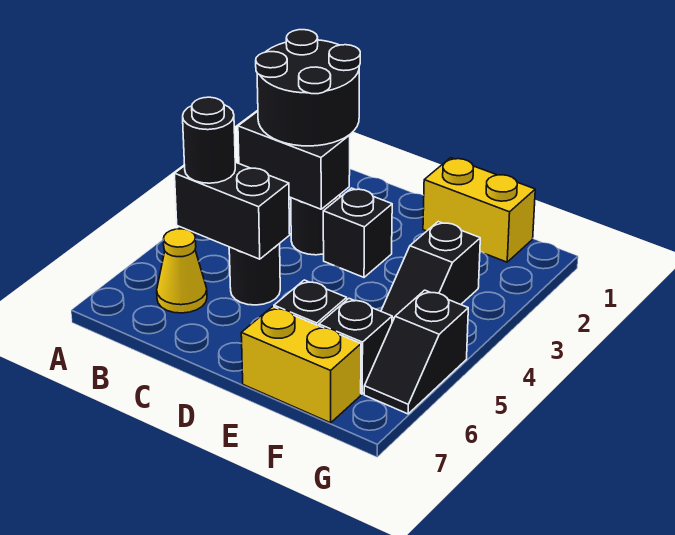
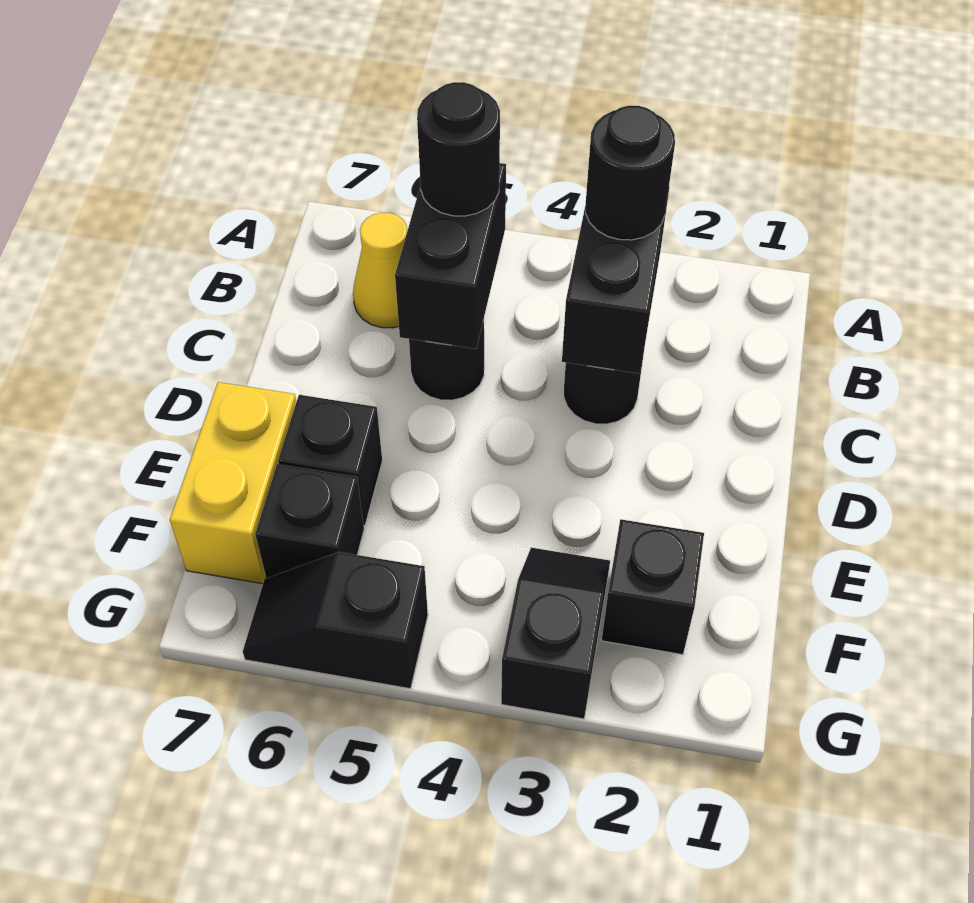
black round brick B2:C3 level 3 -> black round brick B3 level 3
black brick D3 level 1 -> black brick F2 level 1
yellow brick E1:F1 level 1 -> none
black slope F3:F4 level 1 top 3 -> black slope F3:G3 level 1 top G

